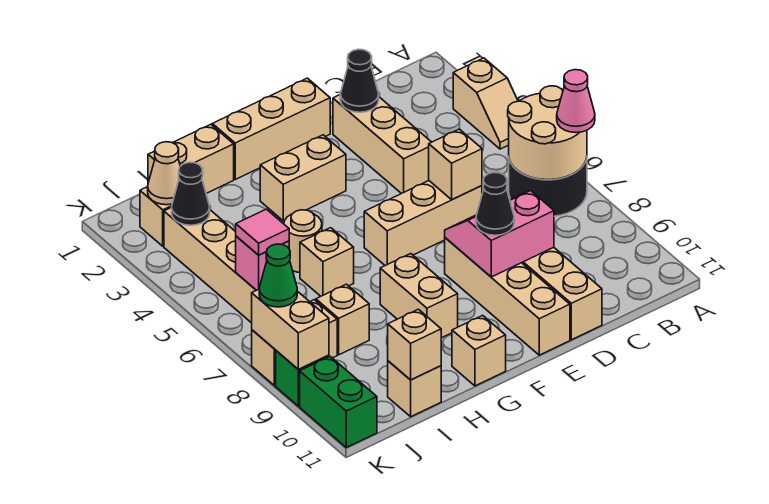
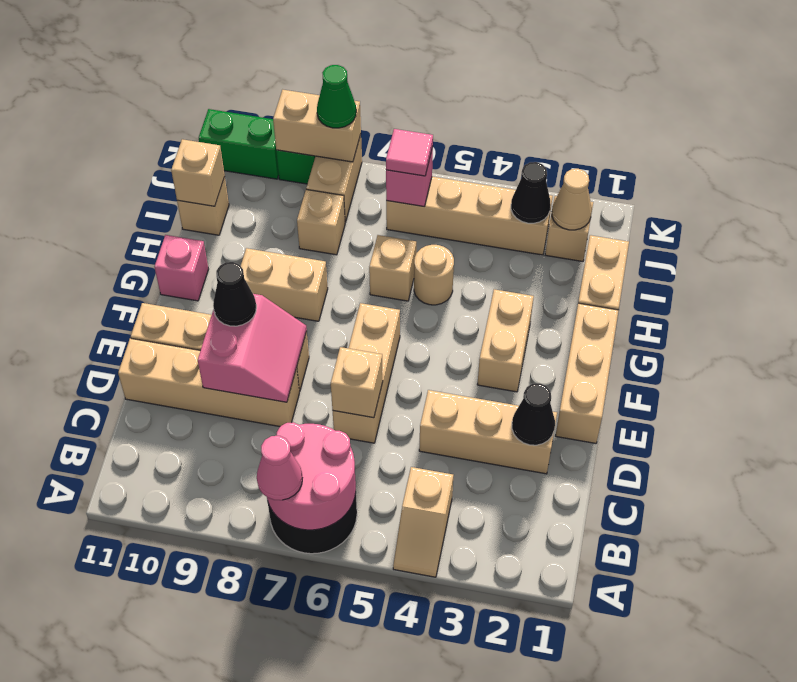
tan slope A3:A4 level 1 top 3 -> tan slope A4:B4 level 1 top B
tan round brick A6:B7 level 2 -> pink round brick A6:B7 level 2
tan brick G11 level 1 -> pink brick G11 level 1

